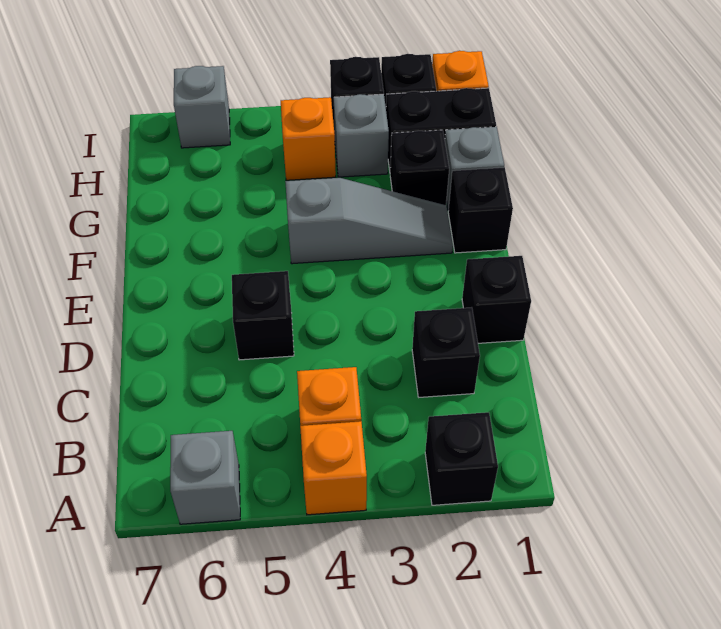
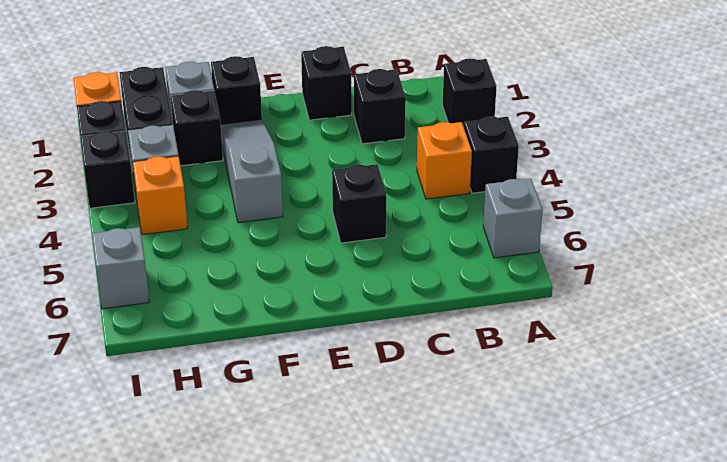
orange brick A4 level 1 -> black brick A4 level 1

